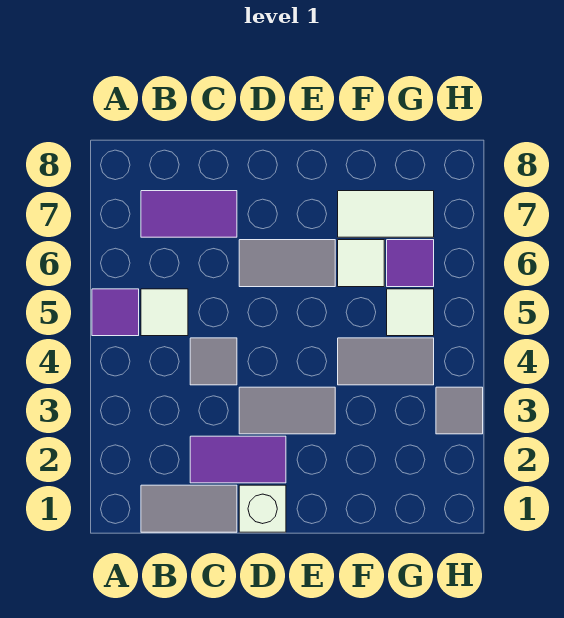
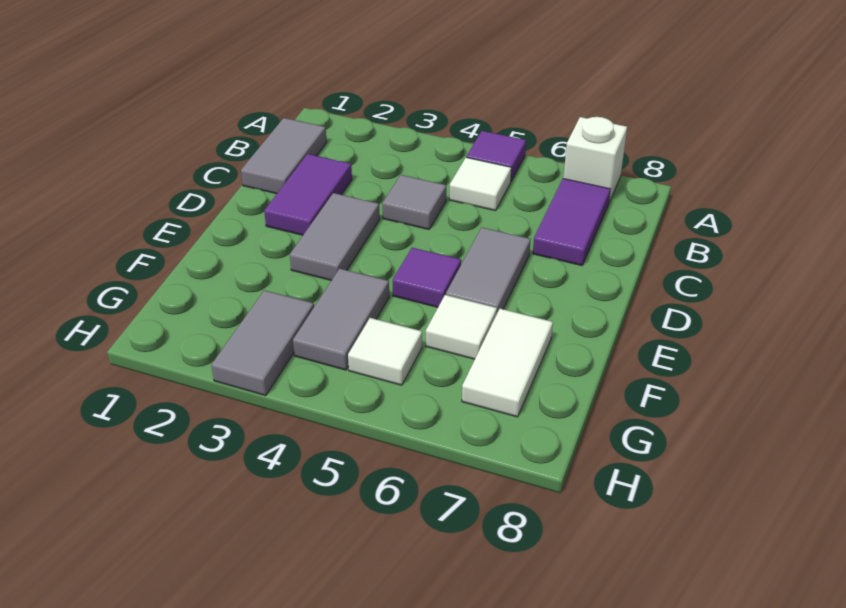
white brick D1 level 1 -> white brick A7 level 1
purple tile G6 level 1 -> purple tile E5 level 1
grey tile H3 level 1 -> grey tile G3:H3 level 1

